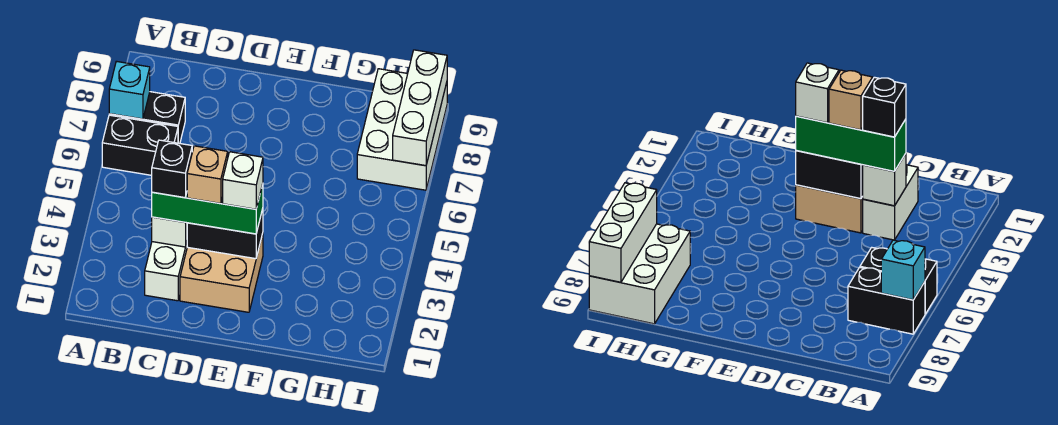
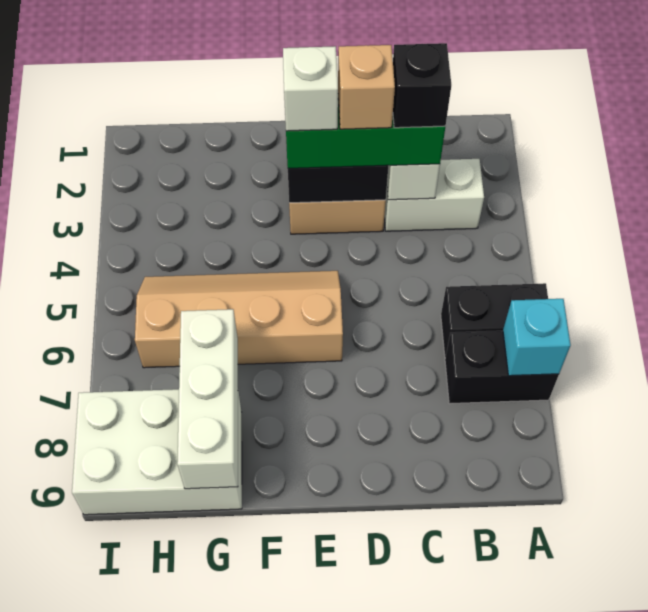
white brick C2:C3 level 1 -> white brick B3:C3 level 1
none -> tan slope E5:H6 level 1 top 6
white brick H7:I9 level 1 -> white brick G8:I9 level 1
white brick I7:I9 level 2 -> white brick G7:G9 level 2

